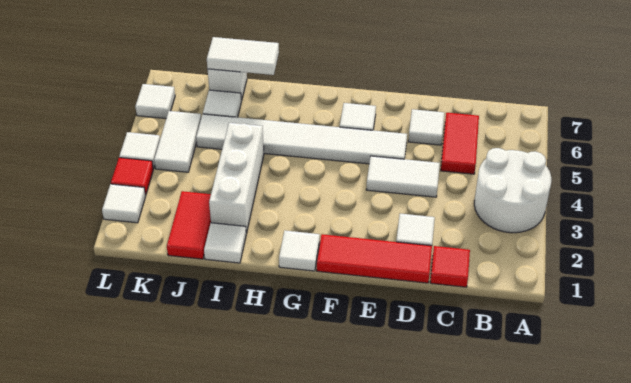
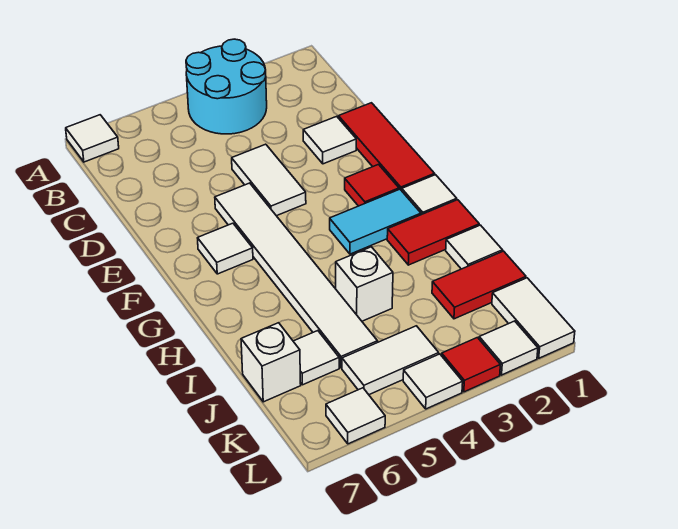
white round brick A3:B4 level 1 -> cyan round brick A3:B4 level 1
red tile C1 level 1 -> red tile F2 level 1
red tile C5:C6 level 1 -> red tile H1:H2 level 1
white tile D6 level 1 -> white tile A7 level 1
none -> cyan tile G2:G3 level 1
white brick I2:I4 level 1 -> white brick I4 level 1
white tile I7:J7 level 2 -> white tile K1:L1 level 1

